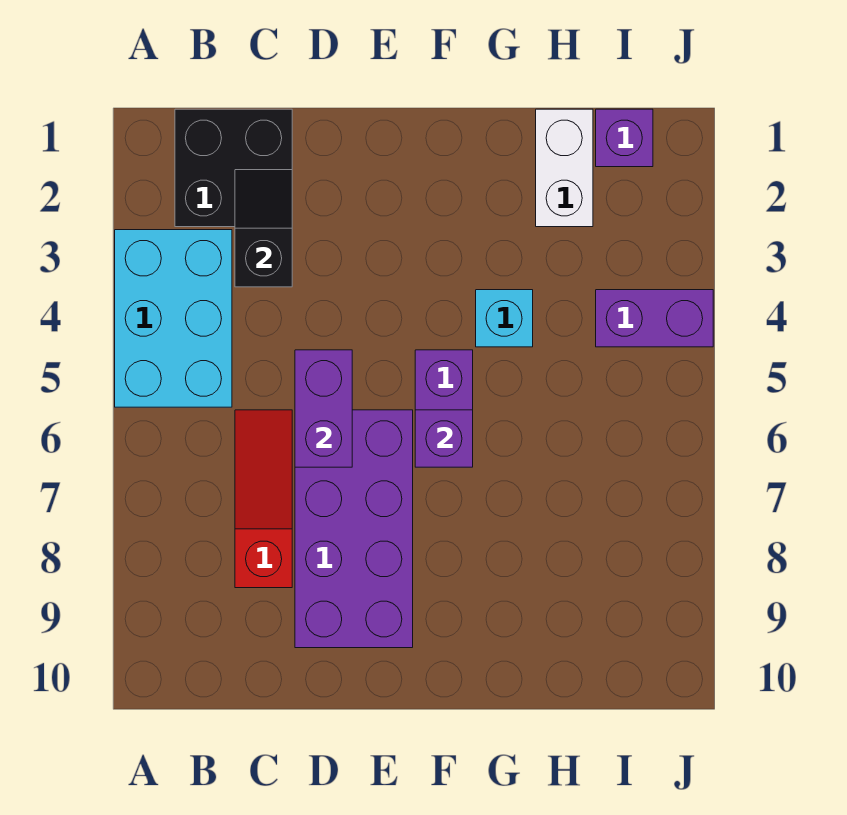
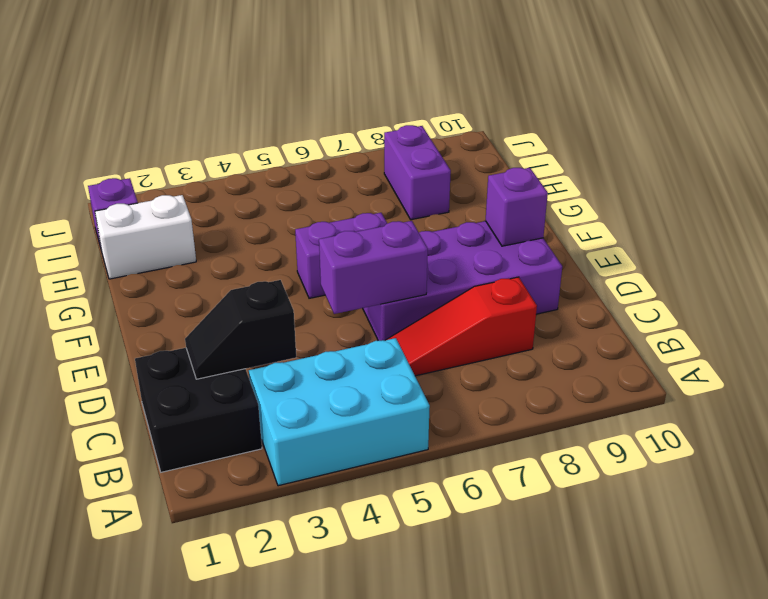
purple brick F6 level 2 -> purple brick E9 level 2
cyan brick G4 level 1 -> none
purple brick I4:J4 level 1 -> purple brick H8:I8 level 1

